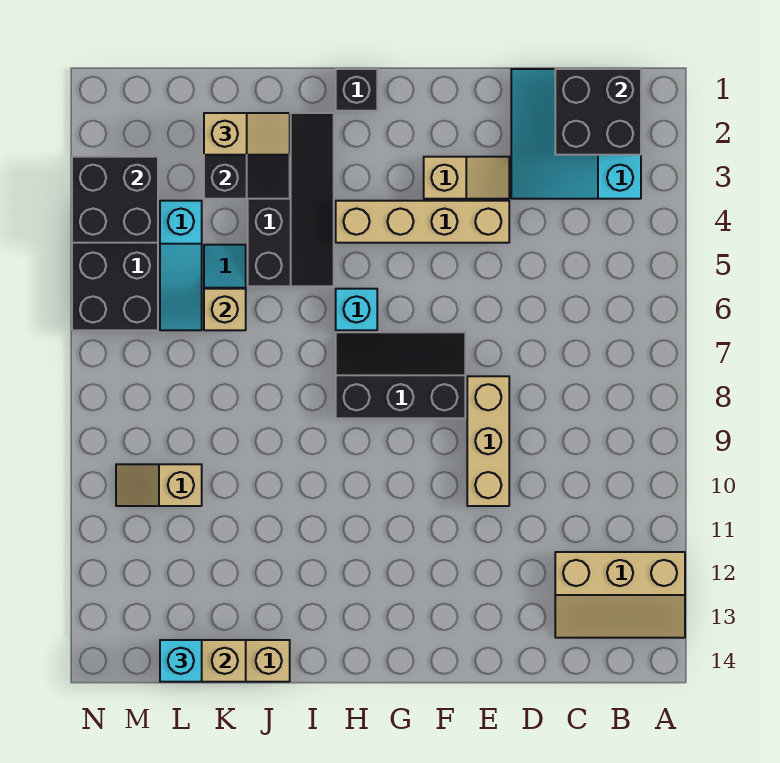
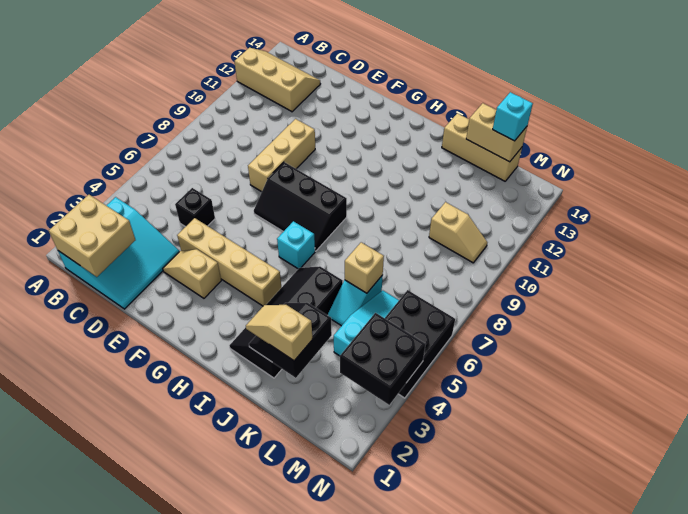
black brick B1:C2 level 2 -> tan brick B1:C2 level 2
black brick H1 level 1 -> black brick D5 level 1

